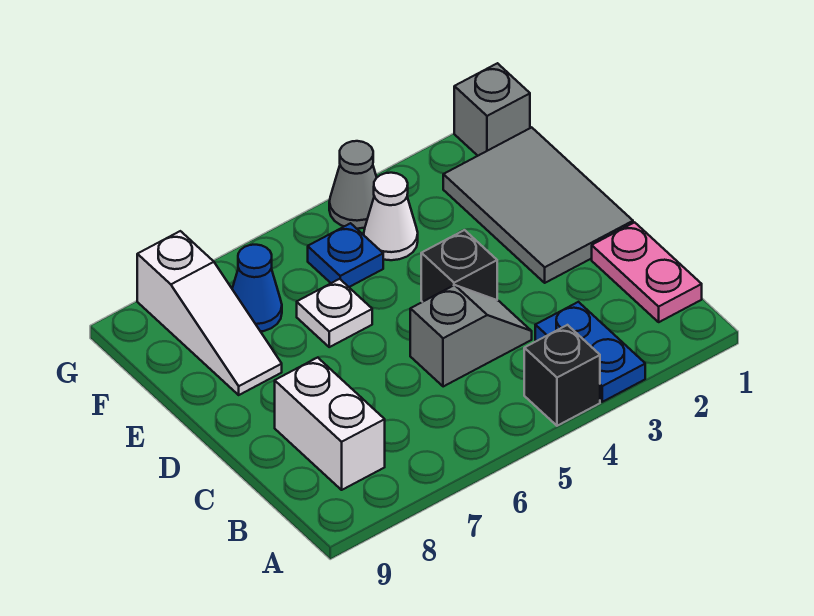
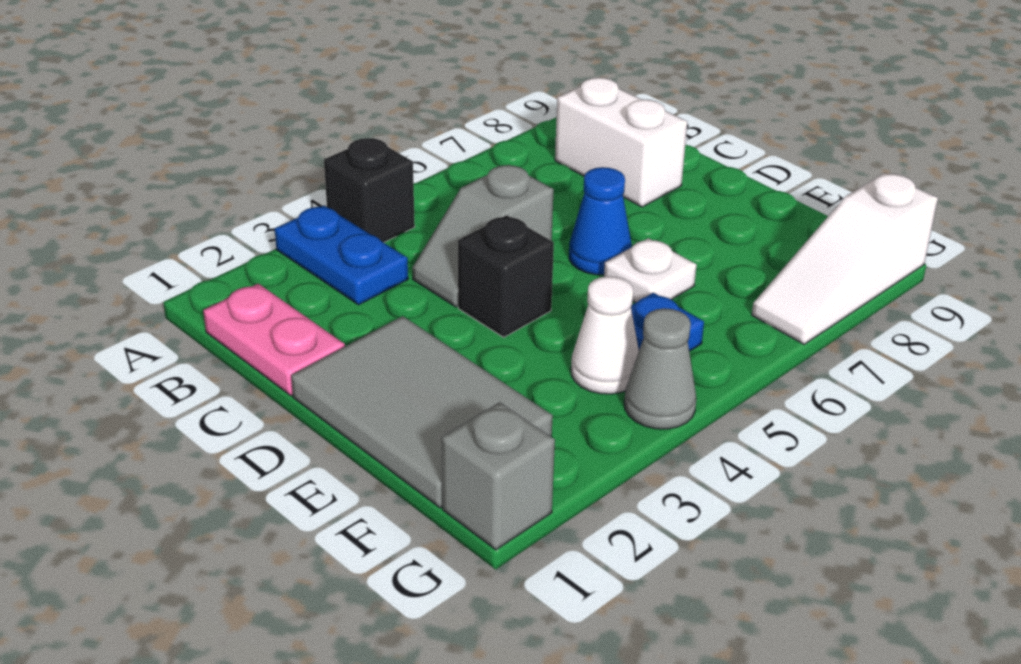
white slope E8:G8 level 1 top G -> white slope G7:G9 level 1 top 9
blue cone F7 level 1 -> blue cone D6 level 1

